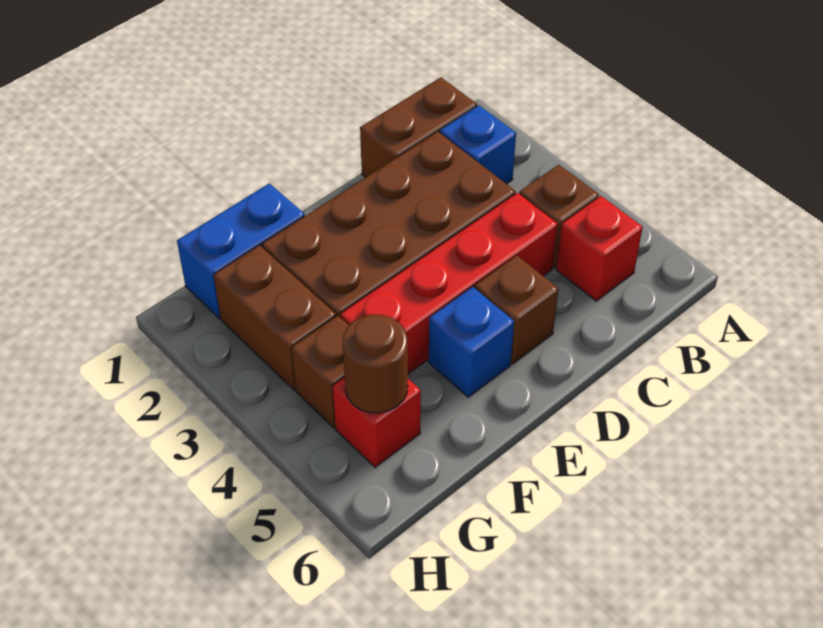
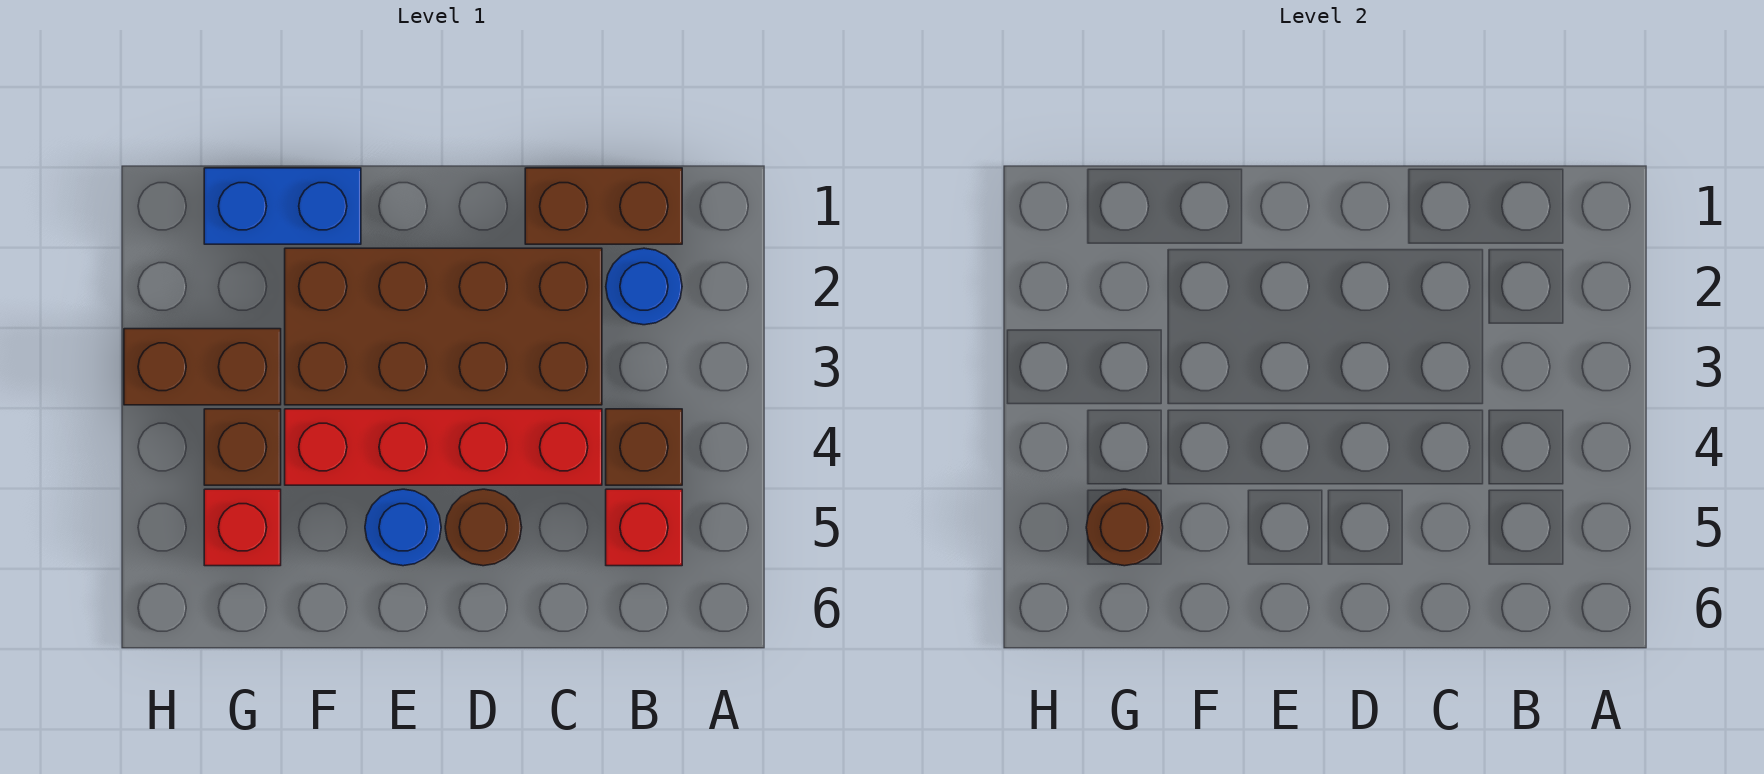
blue brick B2 level 1 -> blue round brick B2 level 1
brown brick D5 level 1 -> brown round brick D5 level 1
blue brick E5 level 1 -> blue round brick E5 level 1
brown brick G2:G3 level 1 -> brown brick G3:H3 level 1

